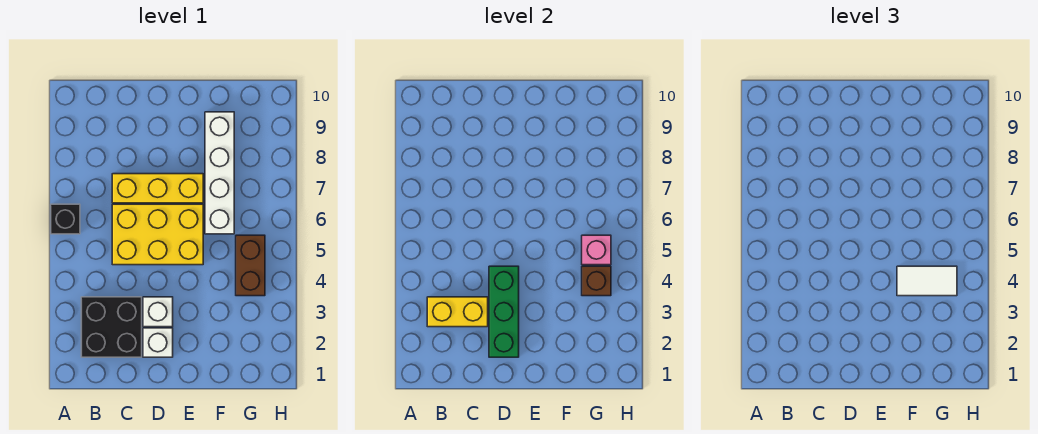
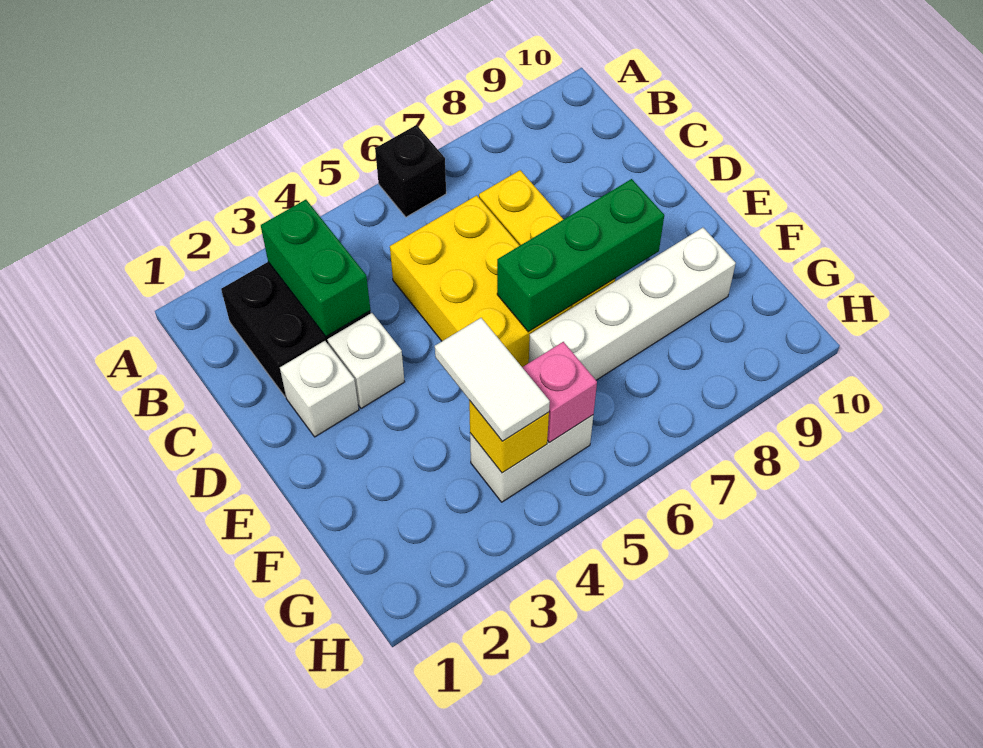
yellow brick B3:C3 level 2 -> green brick B3:C3 level 2
green brick D2:D4 level 2 -> green brick E6:E8 level 2
brown brick G4:G5 level 1 -> white brick G4:G5 level 1
brown brick G4 level 2 -> yellow brick G4 level 2

